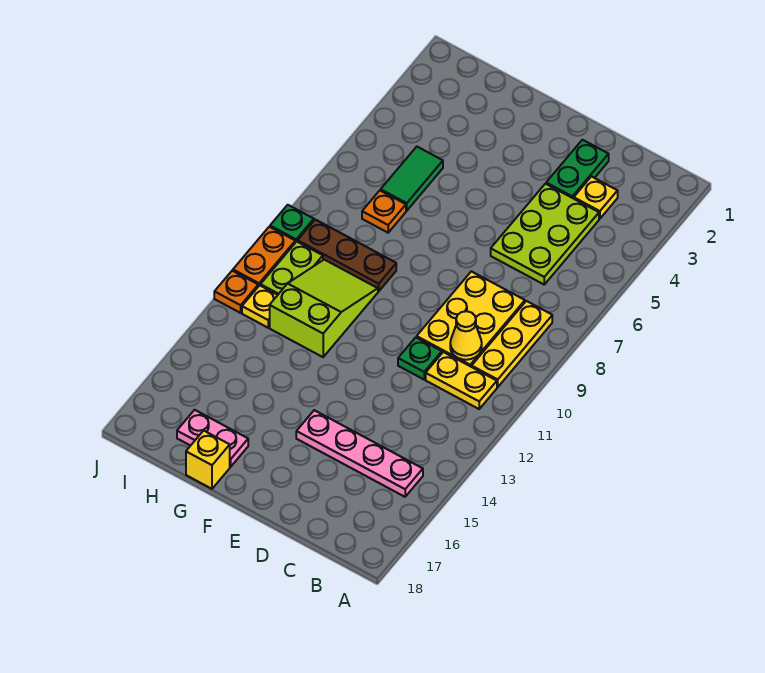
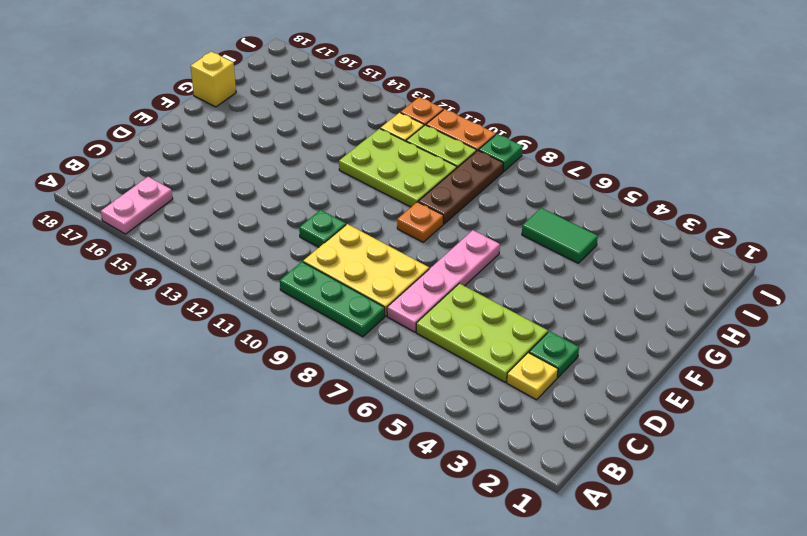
yellow plate B8:B10 level 1 -> green plate B8:B10 level 1
yellow plate B11:C11 level 1 -> none
pink plate B15:E15 level 1 -> pink plate C7:F7 level 1
yellow cone C10 level 2 -> none
green plate D2:D3 level 1 -> green plate D3 level 1
lime slope G10:H12 level 1 top 12 -> lime plate G10:H12 level 1
pink plate G17:H17 level 1 -> pink plate A16:B16 level 1
orange plate H7 level 1 -> orange plate F9 level 1

